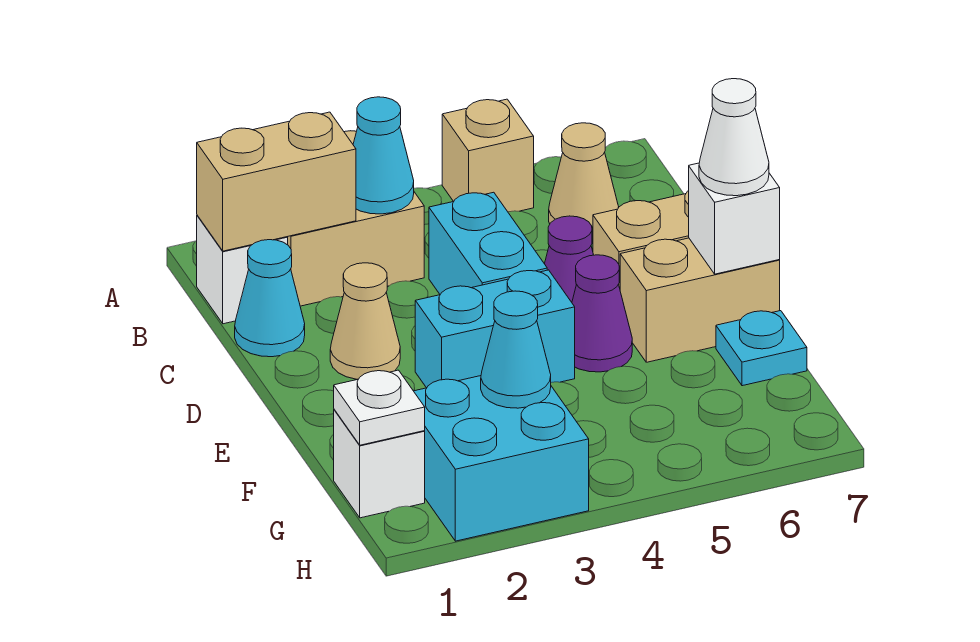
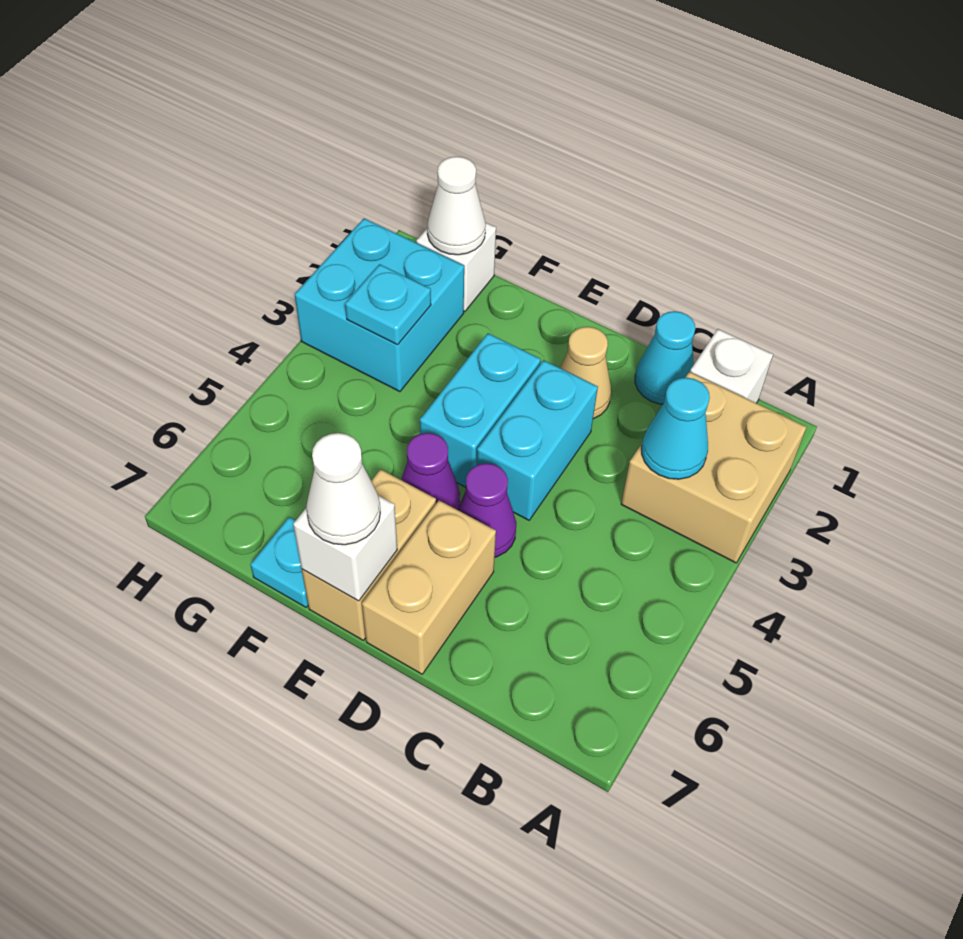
tan brick A5 level 1 -> none
tan brick B1:B2 level 2 -> none
tan cone B6 level 1 -> none
cyan brick C4:D4 level 1 -> cyan brick D3:D4 level 1
white plate G1 level 2 -> white cone G1 level 2
cyan cone G3 level 2 -> cyan plate G3 level 2

